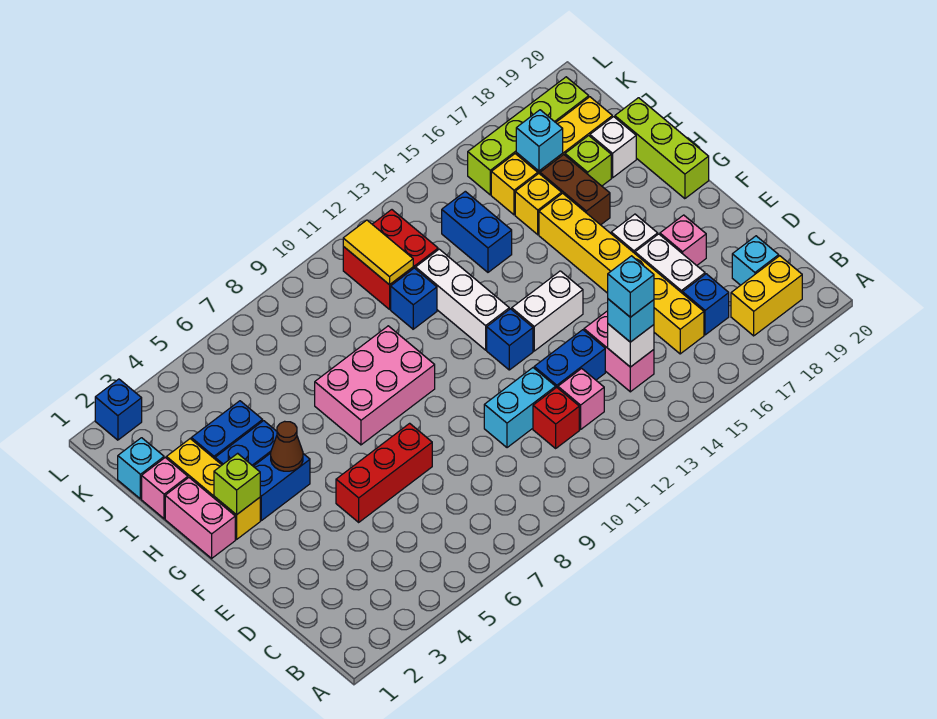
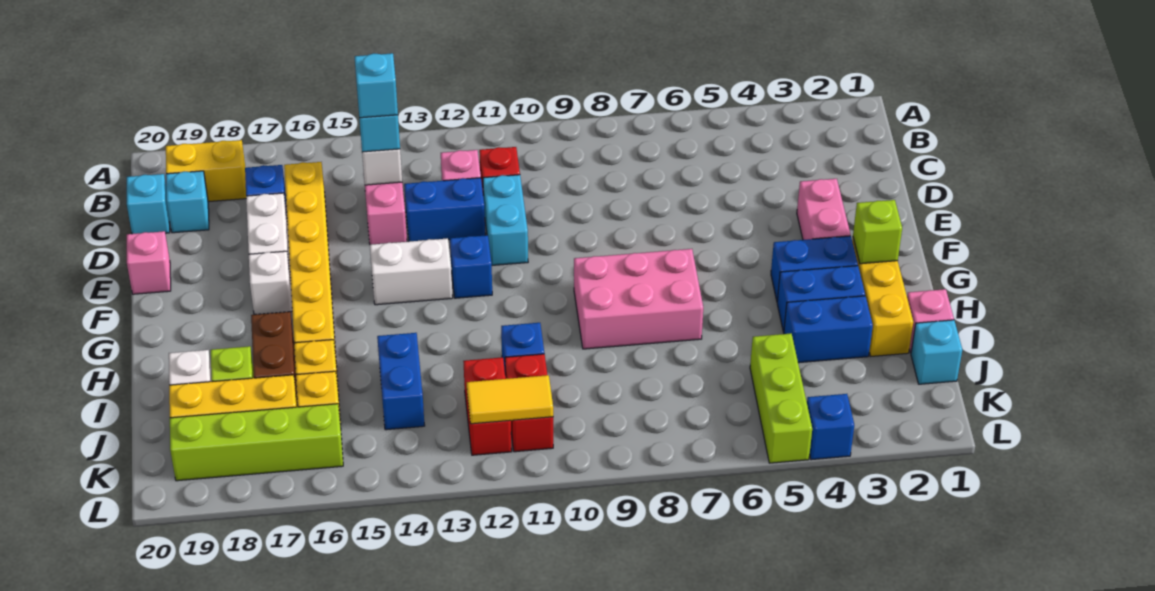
cyan brick D10:D11 level 1 -> cyan brick D11:E11 level 1
red brick E5:E7 level 1 -> none
pink brick E18 level 1 -> pink brick E20 level 1
pink brick G1:H1 level 1 -> pink brick E3:F3 level 1
brown cone G4 level 2 -> none
white brick G12:I12 level 1 -> none
lime brick G20:I20 level 1 -> lime brick J5:L5 level 1
yellow tile J11:K11 level 2 -> yellow tile K11:K12 level 2
cyan brick J17 level 2 -> cyan brick C20 level 1
blue brick L2 level 1 -> blue brick L4 level 1

